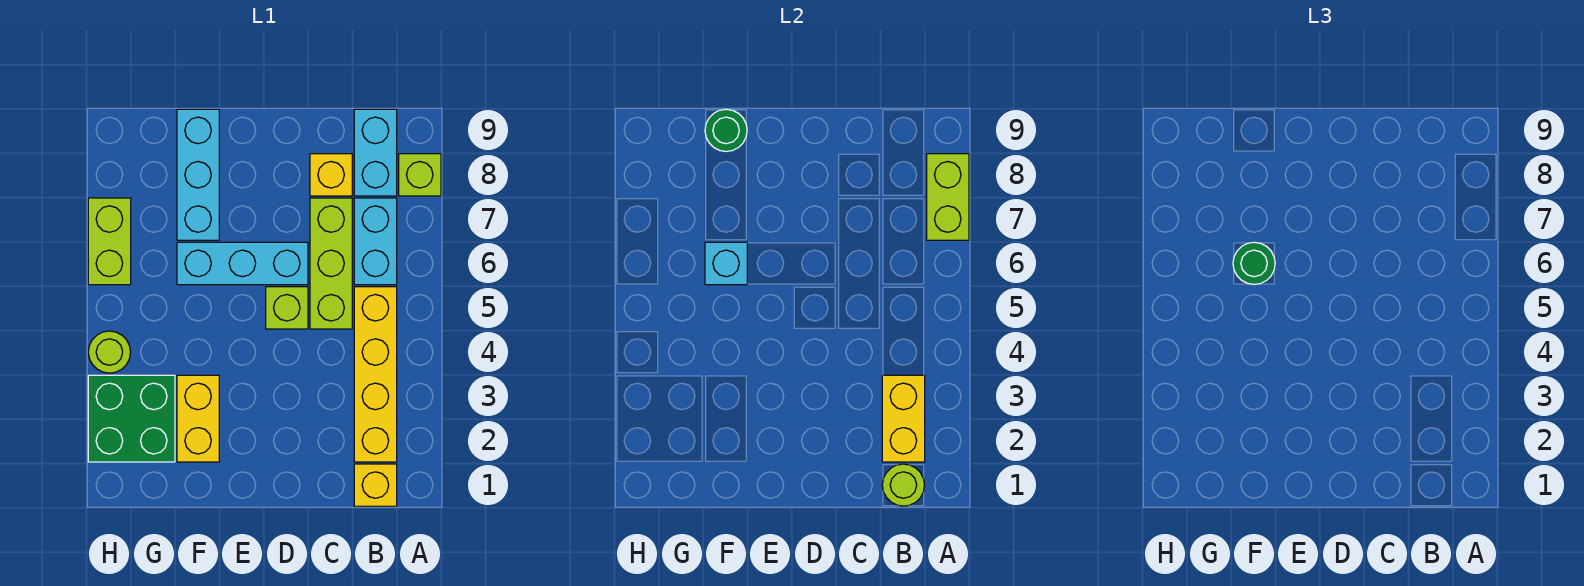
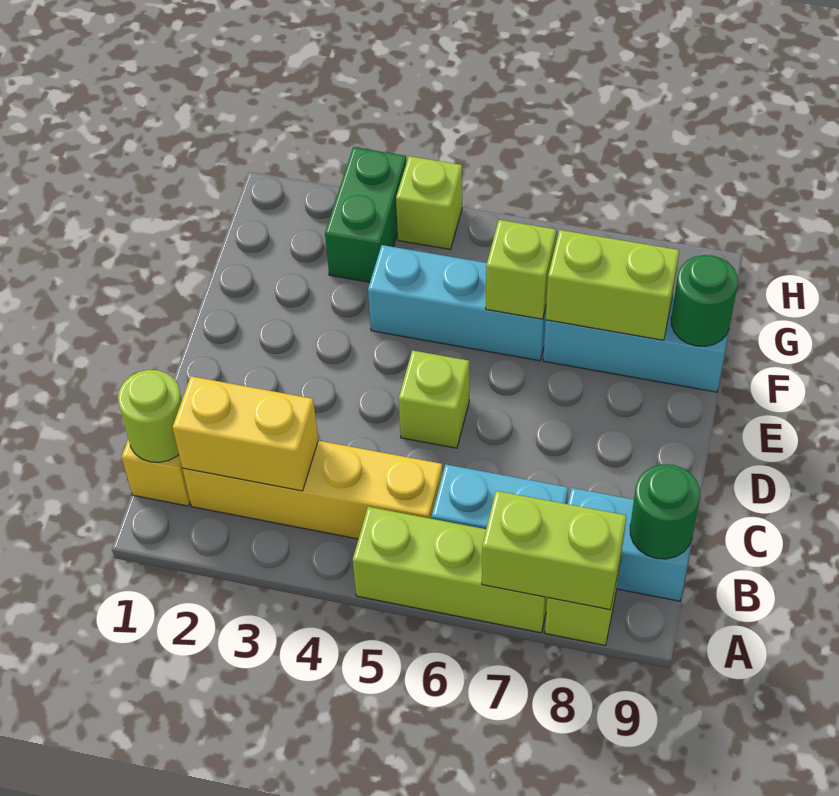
lime brick C5:C7 level 1 -> lime brick A5:A7 level 1
yellow brick C8 level 1 -> none
cyan brick D6:F6 level 1 -> cyan brick F4:F6 level 1
yellow brick F2:F3 level 1 -> none
cyan brick F6 level 2 -> lime brick F6 level 2
green round brick F6 level 3 -> green round brick B9 level 2
green brick G2:H3 level 1 -> green brick G3:H3 level 1
lime round brick H4 level 1 -> lime brick H4 level 1
lime brick H6:H7 level 1 -> lime brick F7:F8 level 2

